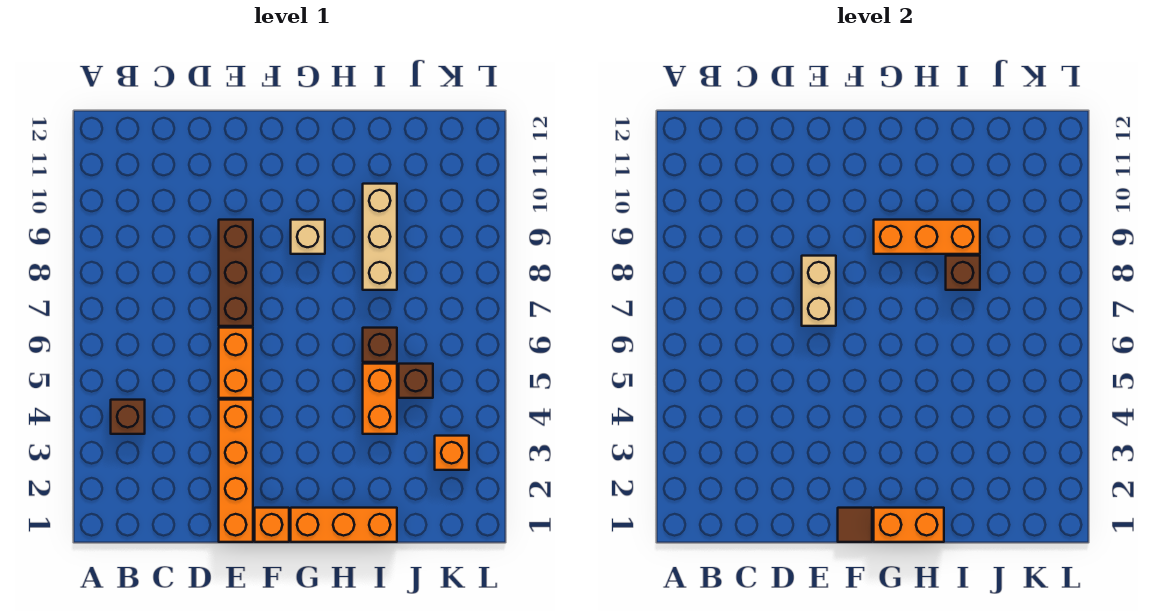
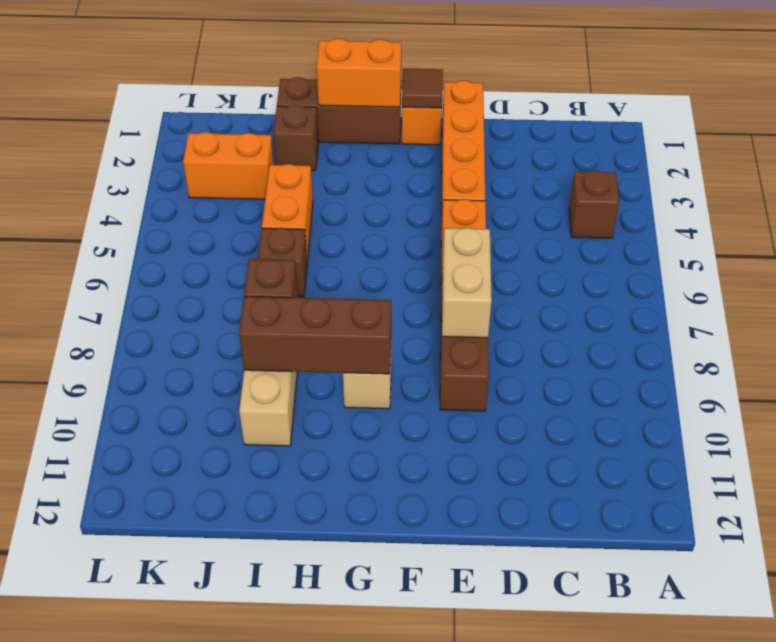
orange brick G1:I1 level 1 -> brown brick G1:I1 level 1
orange brick G9:I9 level 2 -> brown brick G9:I9 level 2
brown brick J5 level 1 -> brown brick I2 level 1
orange brick K3 level 1 -> orange brick J3:K3 level 1

